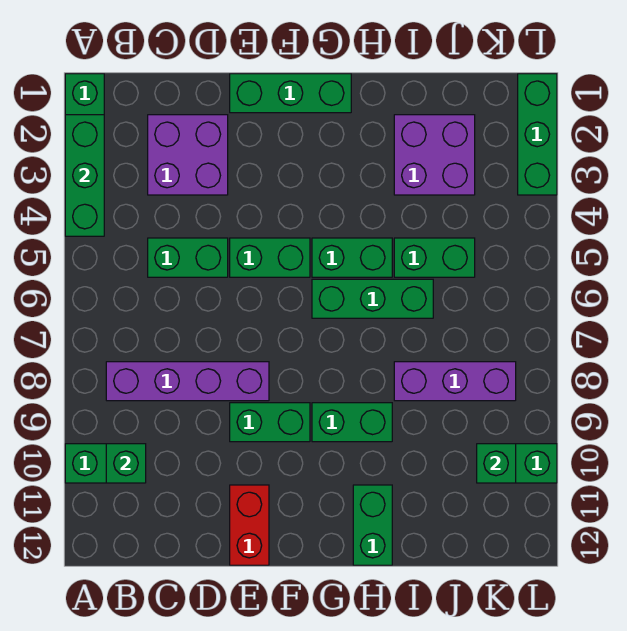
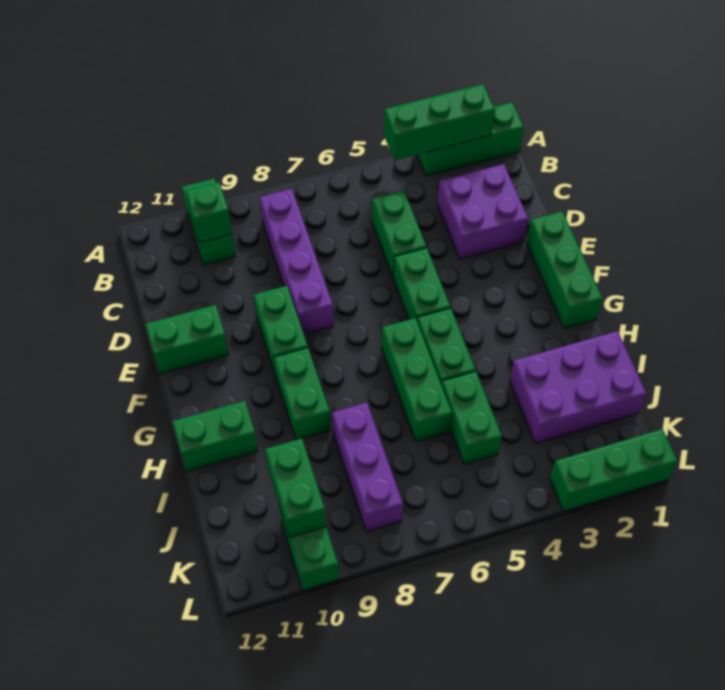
red brick E11:E12 level 1 -> green brick E11:E12 level 1
purple brick I2:J3 level 1 -> purple brick I1:J3 level 1
green brick K10 level 2 -> green brick J10:K10 level 2

